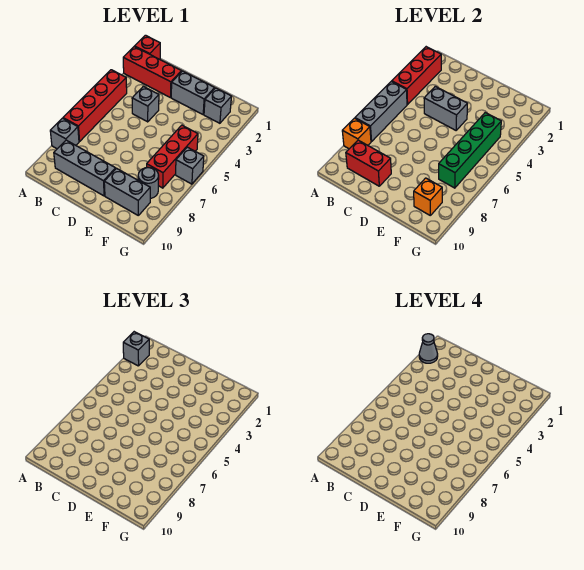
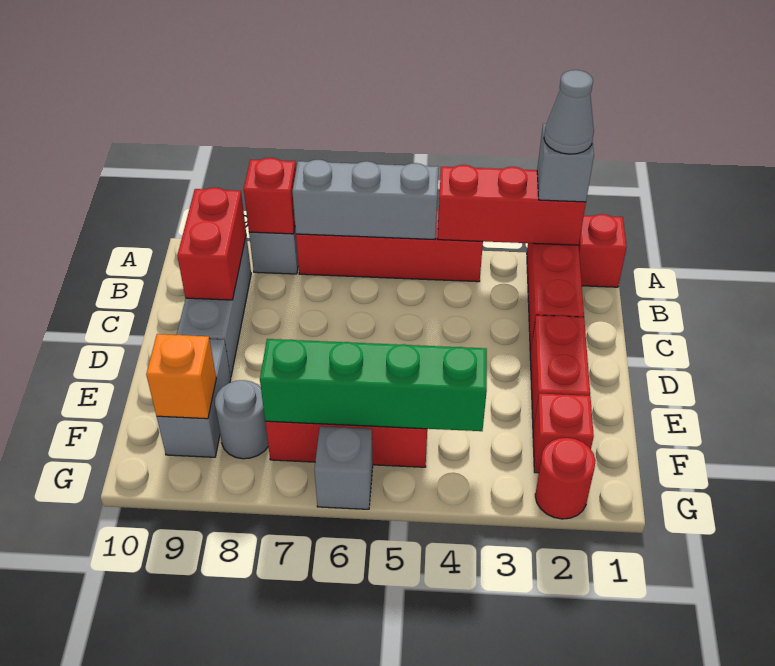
orange brick A8 level 2 -> red brick A8 level 2
grey brick C4 level 1 -> none
grey brick C4:D4 level 2 -> none
grey brick D2:E2 level 1 -> red brick D2:E2 level 1
grey brick F2 level 1 -> red brick F2 level 1
none -> red round brick G2 level 1

